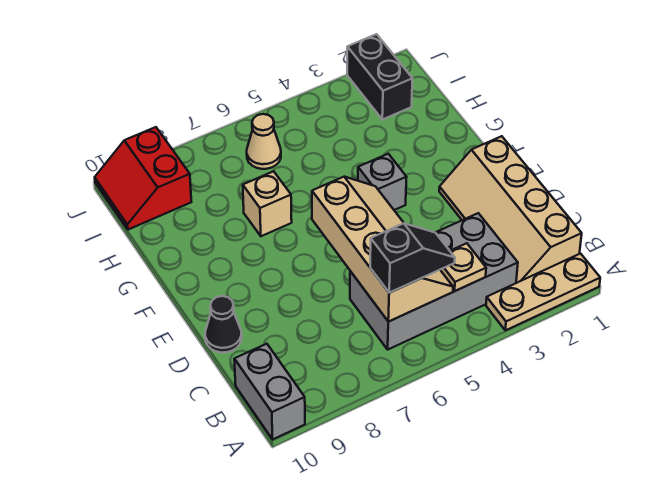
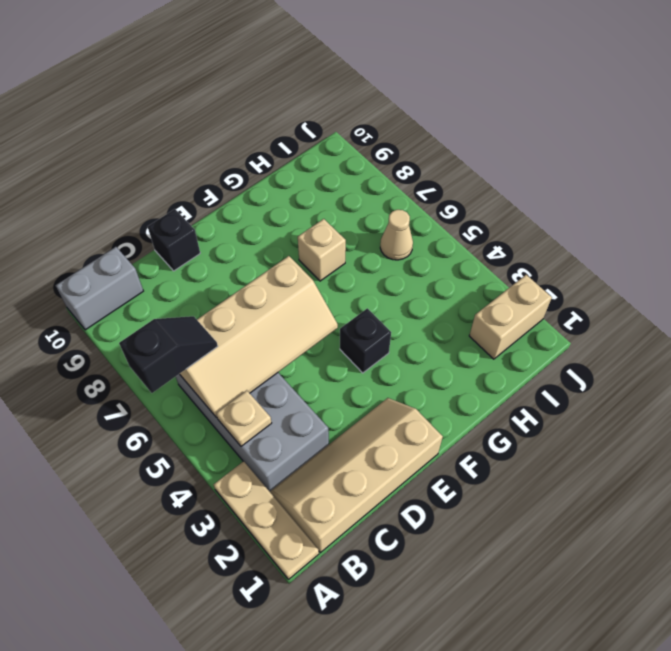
black slope B5:B6 level 3 top 6 -> black slope A6:B6 level 3 top A
black cone D10 level 1 -> black brick D10 level 1
grey brick F4 level 1 -> black brick F4 level 1
black brick I2:J2 level 1 -> tan brick I2:J2 level 1
red slope I9:J10 level 1 top 9 -> none

